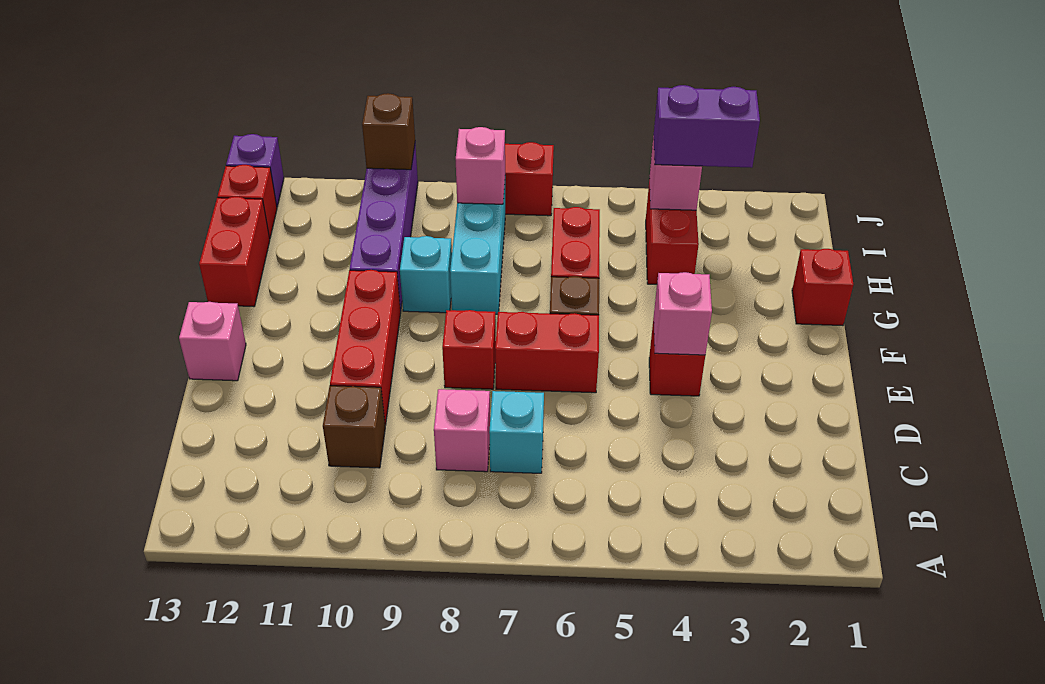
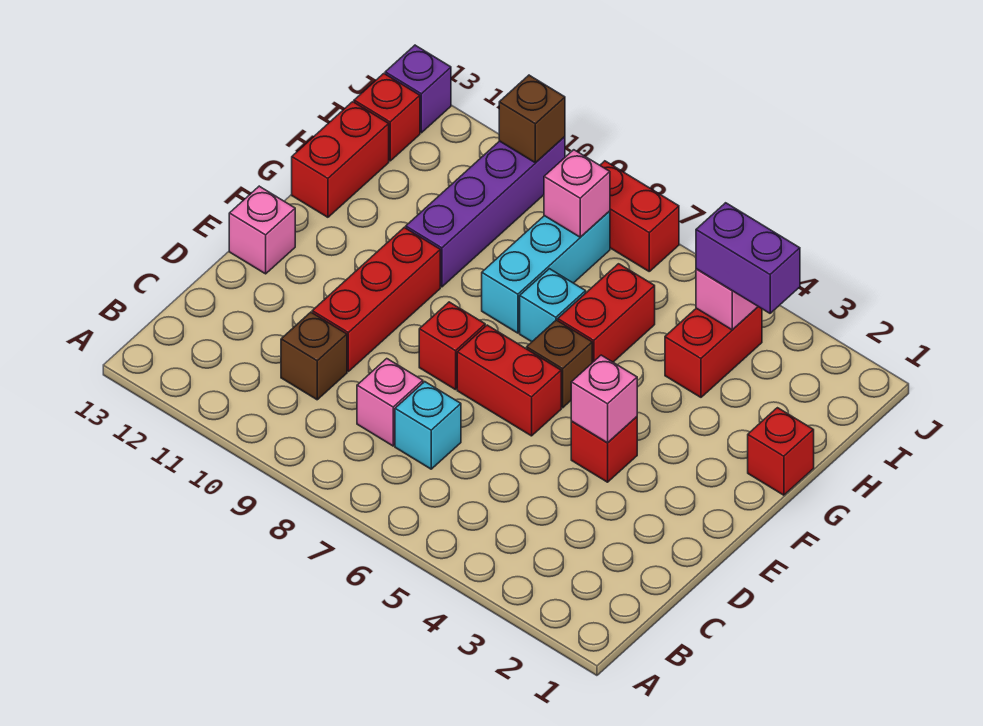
cyan brick G9 level 1 -> cyan brick G7 level 1

